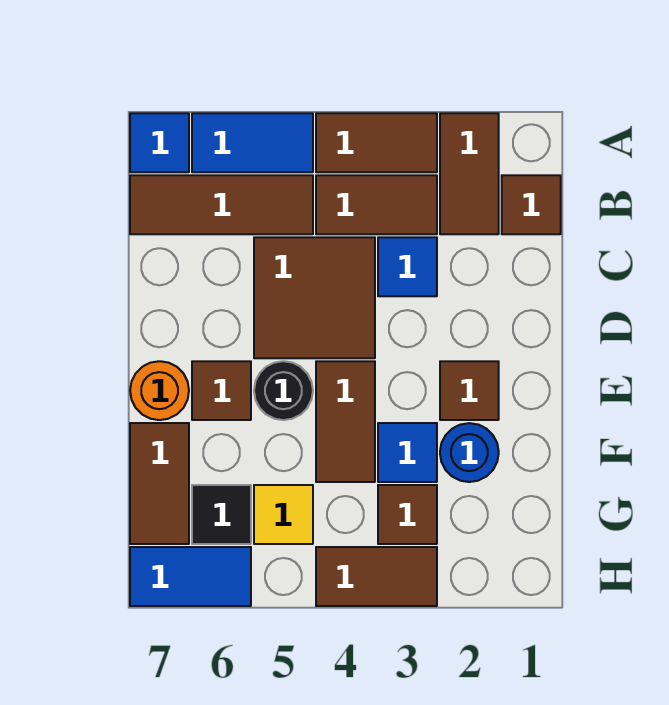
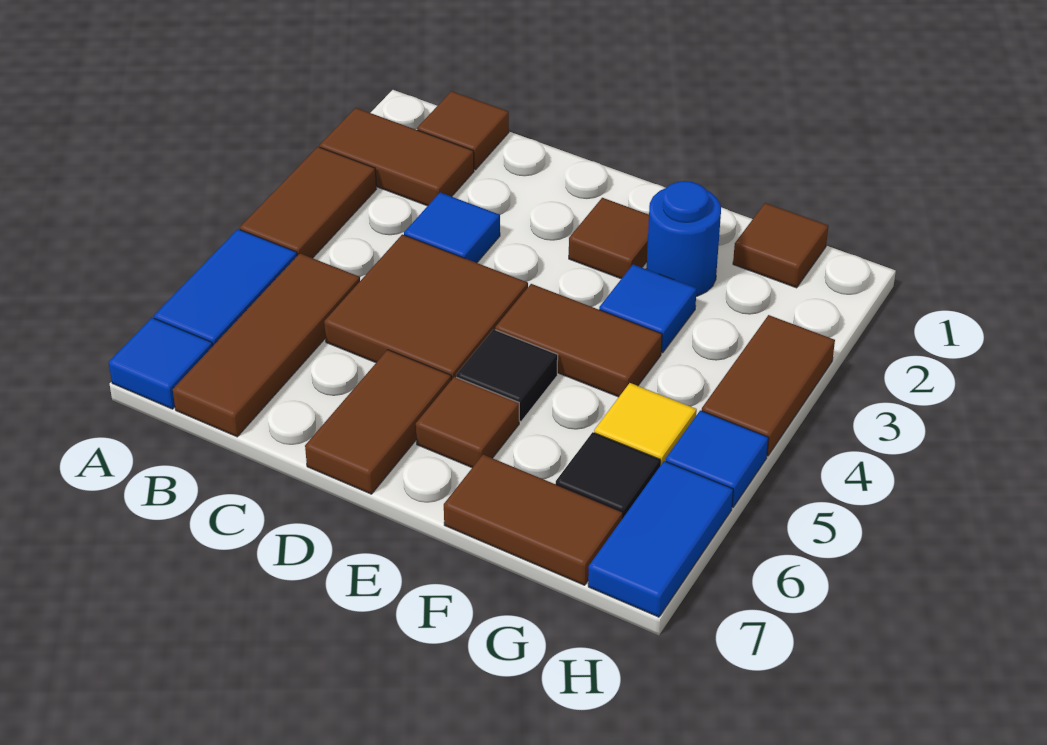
brown tile B3:B4 level 1 -> brown tile D6:D7 level 1
black round brick E5 level 1 -> black tile E5 level 1
orange round brick E7 level 1 -> none
brown tile G3 level 1 -> brown tile G1 level 1
none -> blue tile H5 level 1

